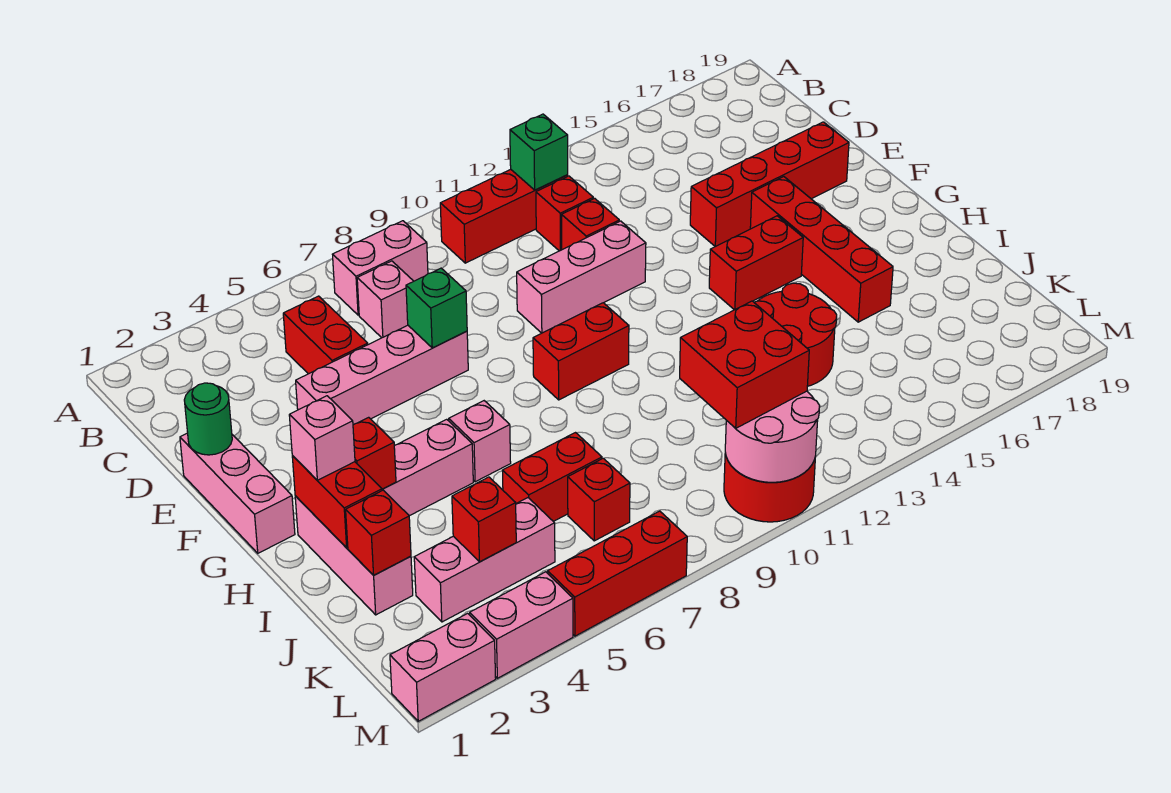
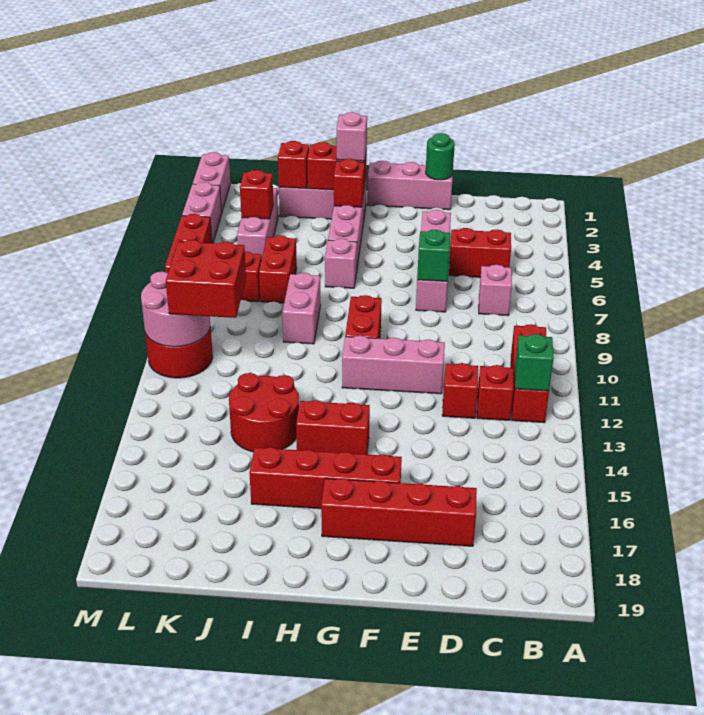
pink brick B7:B8 level 1 -> pink brick I8:I9 level 1
pink brick E10:E12 level 1 -> pink brick E11:G11 level 1
red brick E15:E18 level 1 -> red brick D17:G17 level 1
red brick G14:G15 level 1 -> red brick G14:H14 level 1

